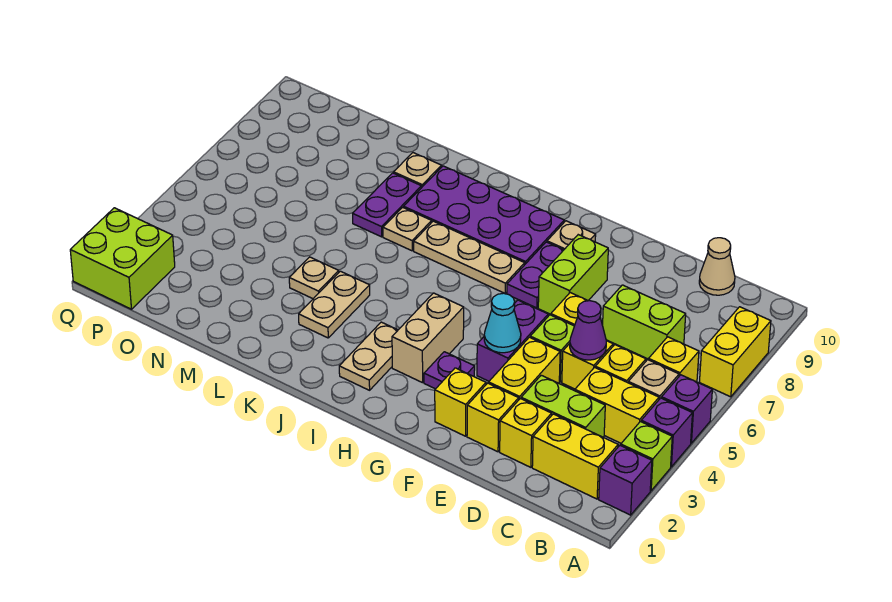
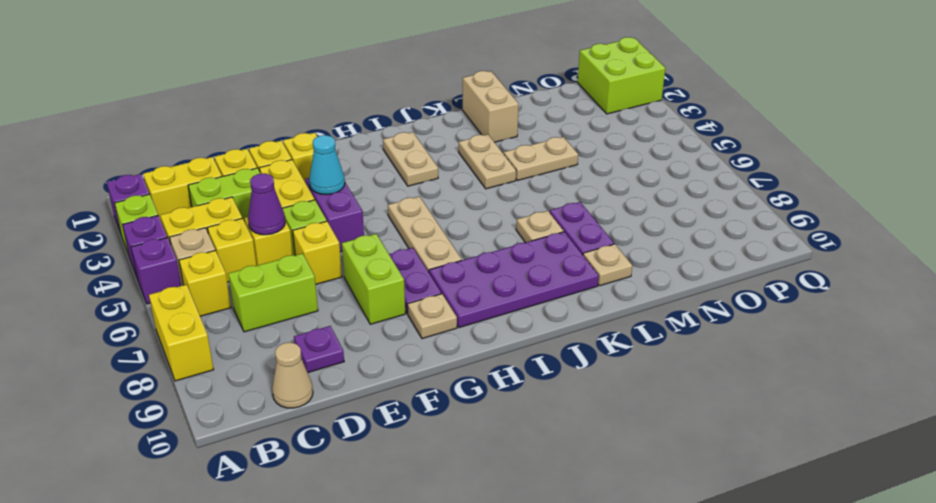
purple plate G3 level 1 -> purple plate D9 level 1
tan brick H3:H4 level 1 -> tan brick L1:L2 level 1
tan plate H7:J7 level 1 -> tan plate H5:H7 level 1
tan plate L4 level 1 -> tan plate L4:M4 level 1

